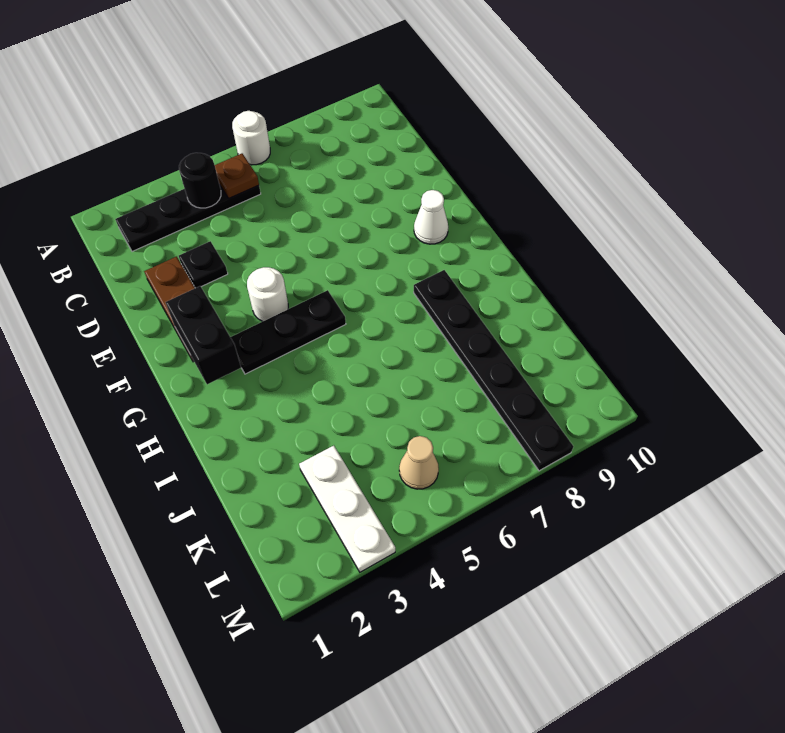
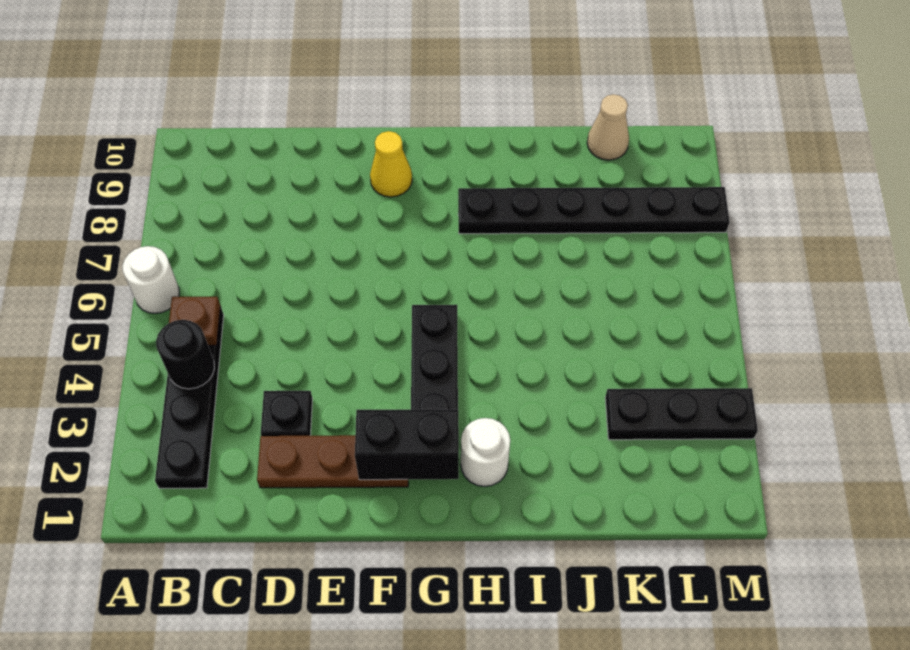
white round brick F4 level 1 -> white round brick H2 level 1
white cone F9 level 1 -> yellow cone F9 level 1
white plate K3:M3 level 1 -> black plate K3:M3 level 1
tan cone L5 level 1 -> tan cone K10 level 1

